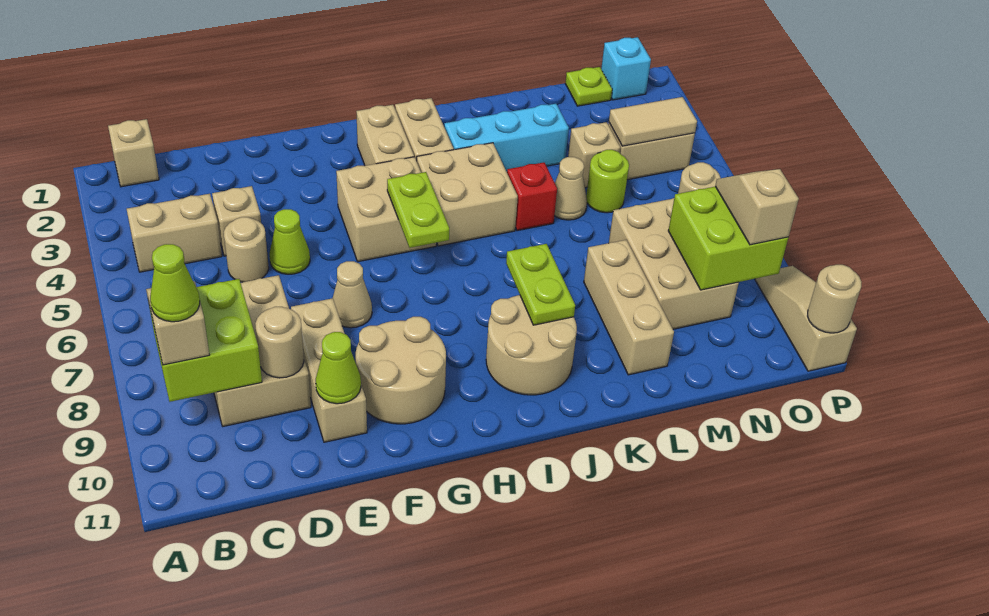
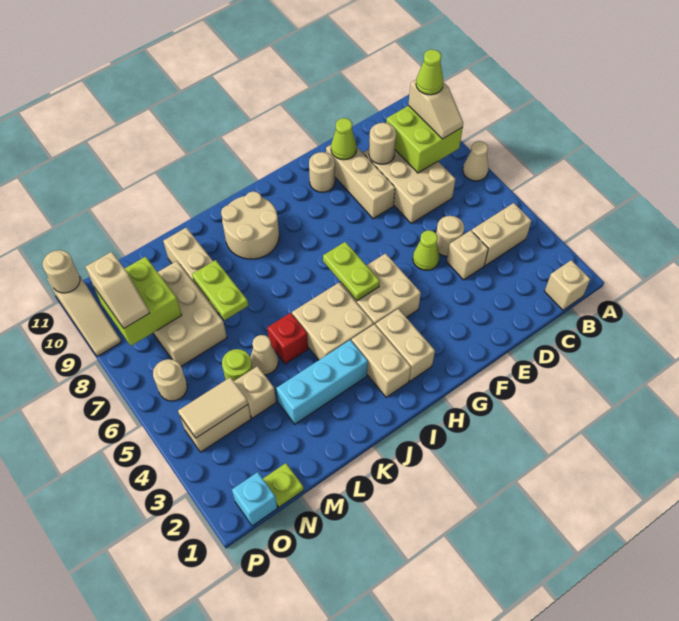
tan cone F7 level 1 -> tan cone A7 level 1
tan round brick F9:G10 level 1 -> tan round brick F10 level 1
lime plate J8:J9 level 2 -> lime plate L7:L8 level 2

